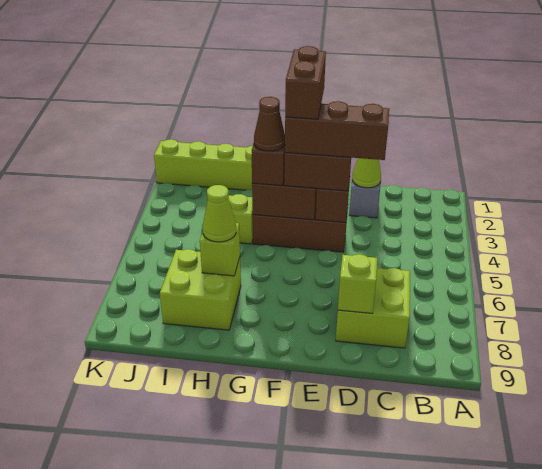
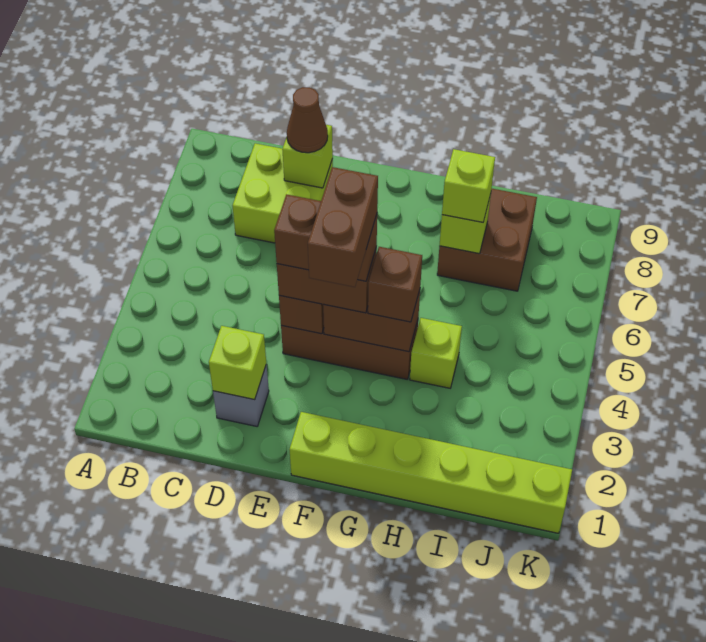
lime cone D2 level 2 -> lime brick D2 level 2
brown brick D4:F4 level 4 -> brown brick E4:F4 level 4
brown cone G4 level 4 -> brown cone D8 level 3
lime brick H7:I8 level 1 -> brown brick H7:I8 level 1
lime cone H7 level 3 -> lime brick H7 level 3

